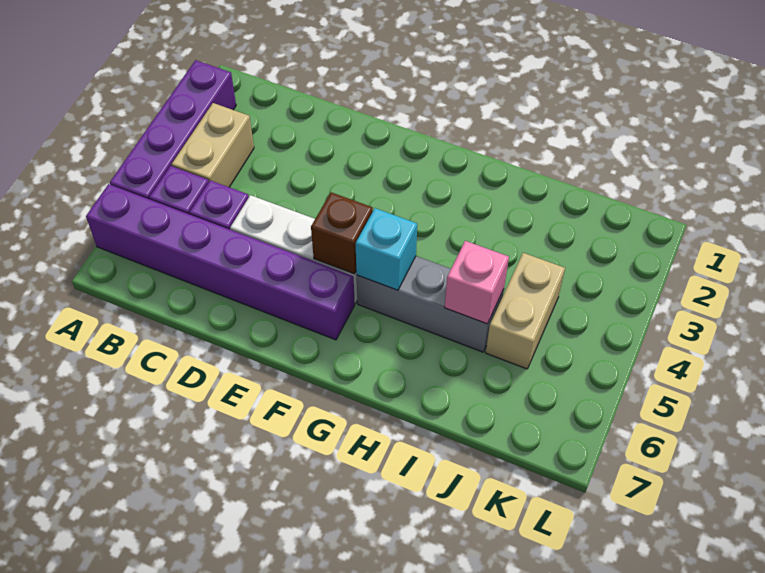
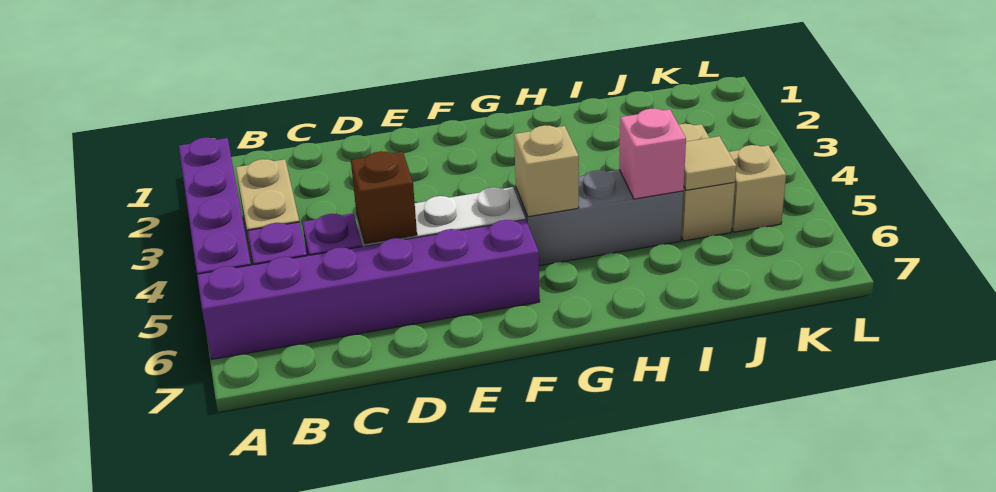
brown brick F5 level 2 -> brown brick D5 level 2
cyan brick G5 level 2 -> tan brick G5 level 2
none -> tan tile J5 level 2
none -> tan brick K5 level 1

